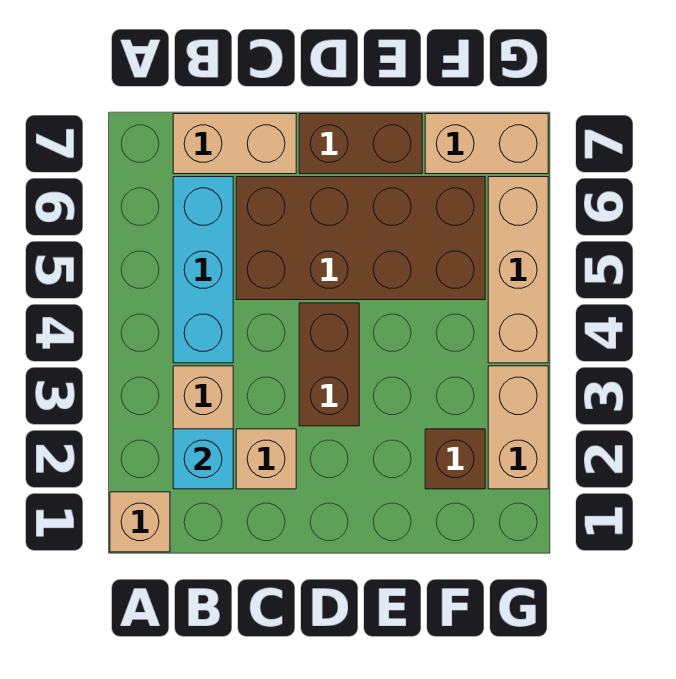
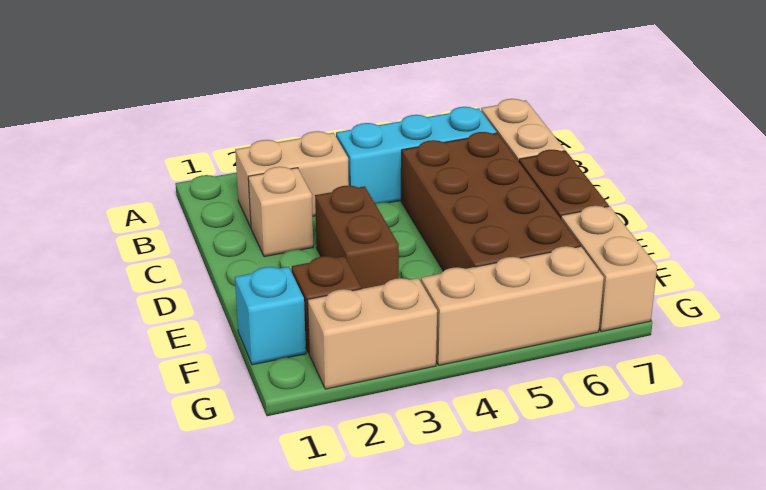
tan brick A1 level 1 -> none
cyan brick B2 level 2 -> cyan brick F1 level 1
brown brick D3:D4 level 1 -> brown brick D3:E3 level 1

